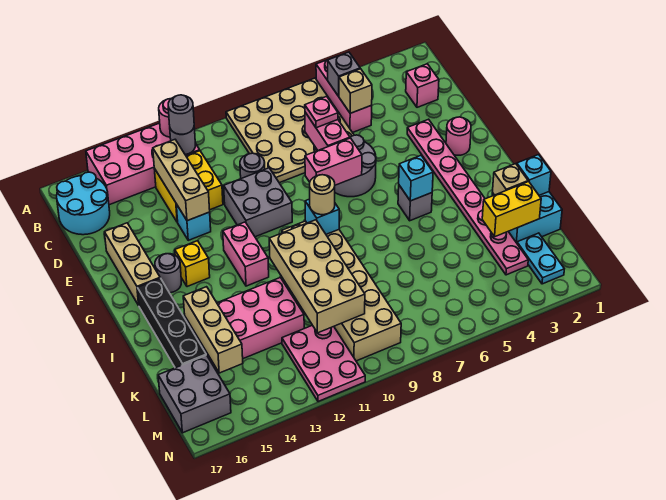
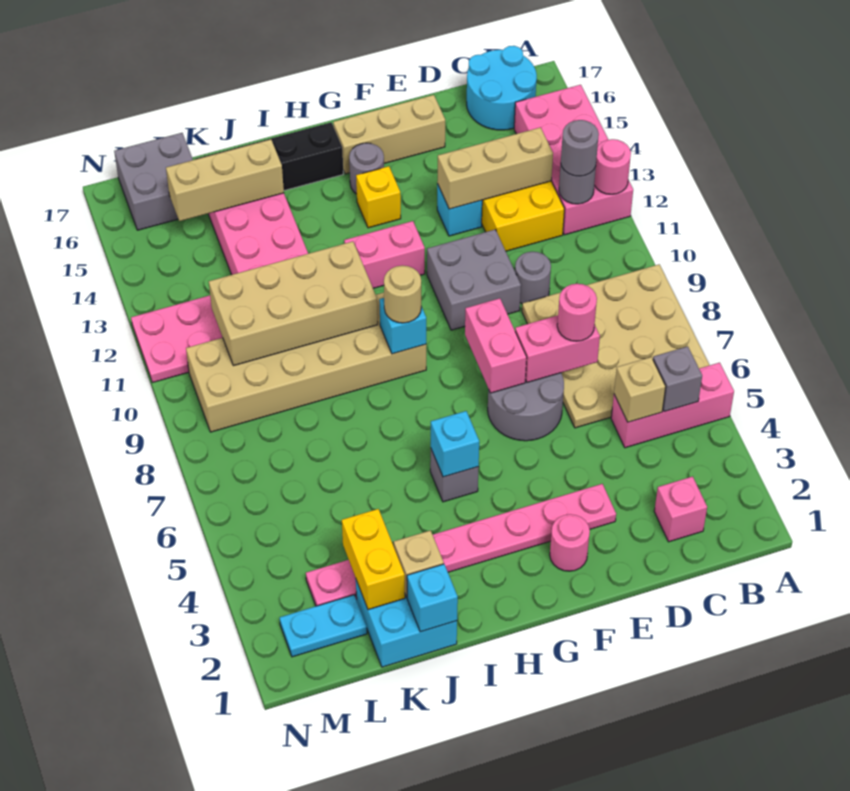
pink plate D7 level 3 -> pink round brick D7 level 3

